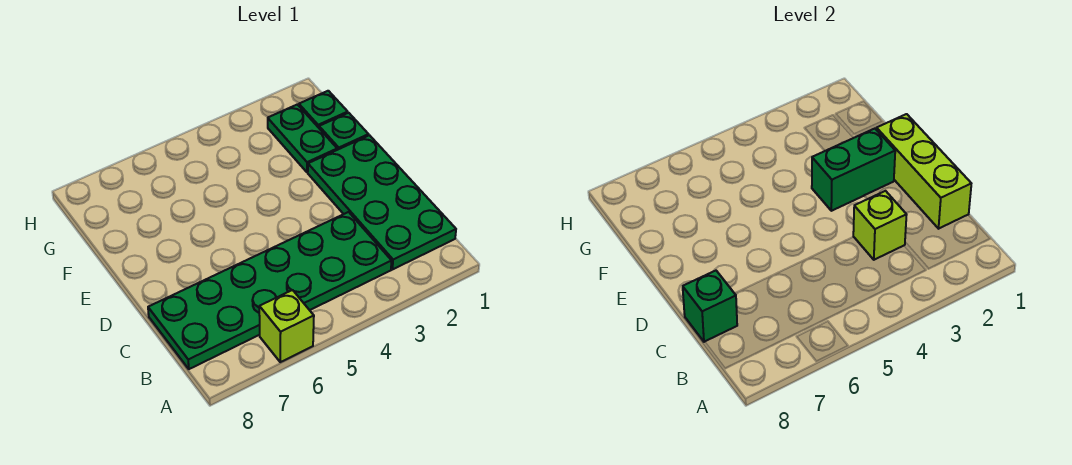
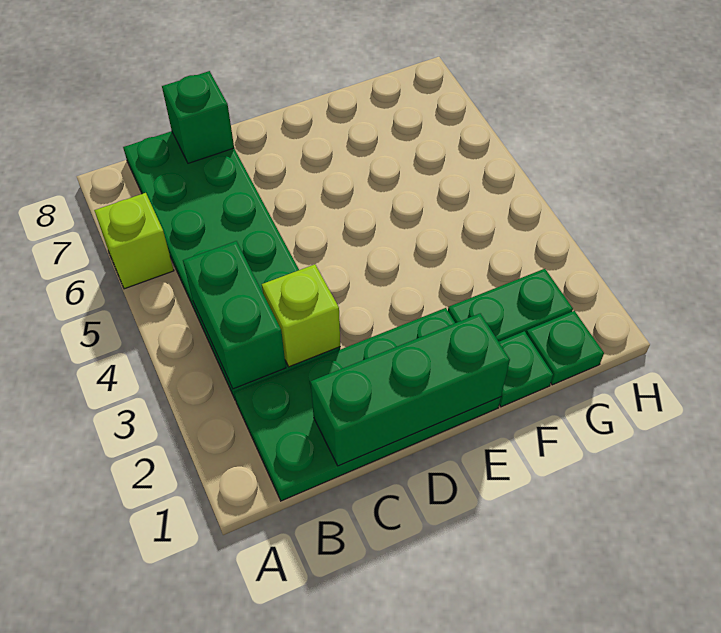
lime brick C1:E1 level 2 -> green brick C1:E1 level 2
green brick E2:E3 level 2 -> green brick B3:B4 level 2

